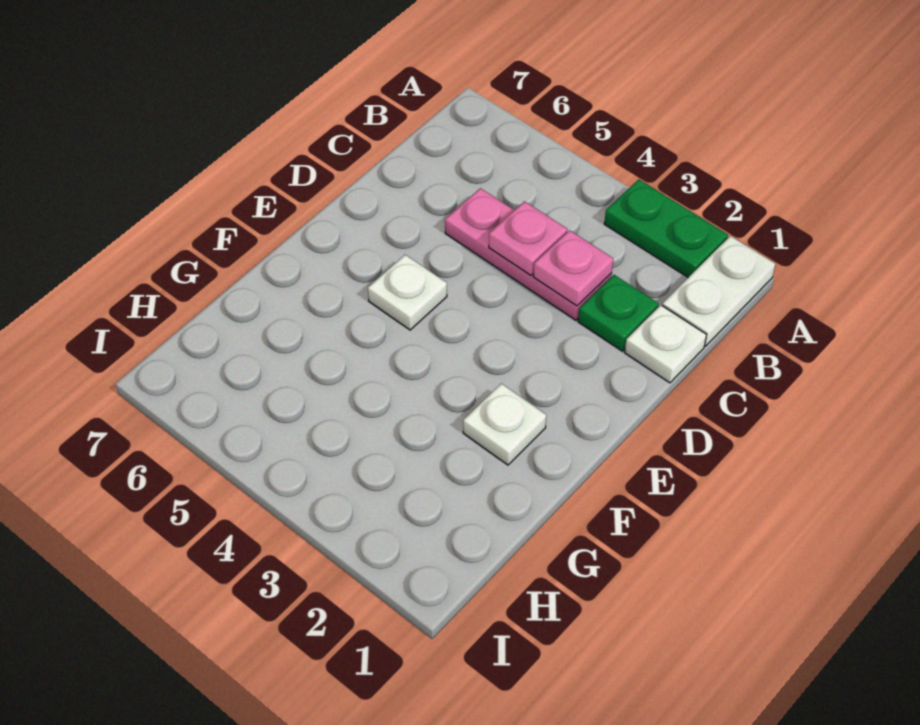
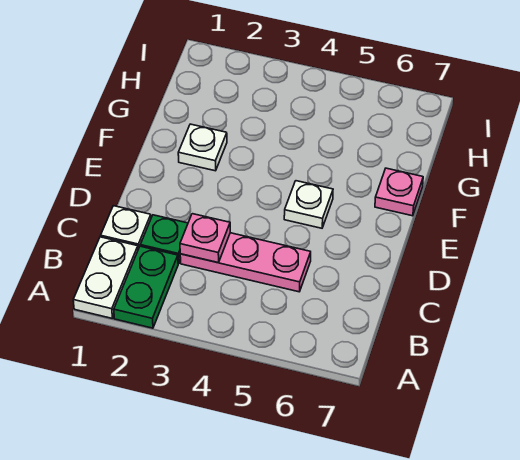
green plate A2:A3 level 1 -> green plate A2:B2 level 1
pink plate C4 level 2 -> pink plate F7 level 1

